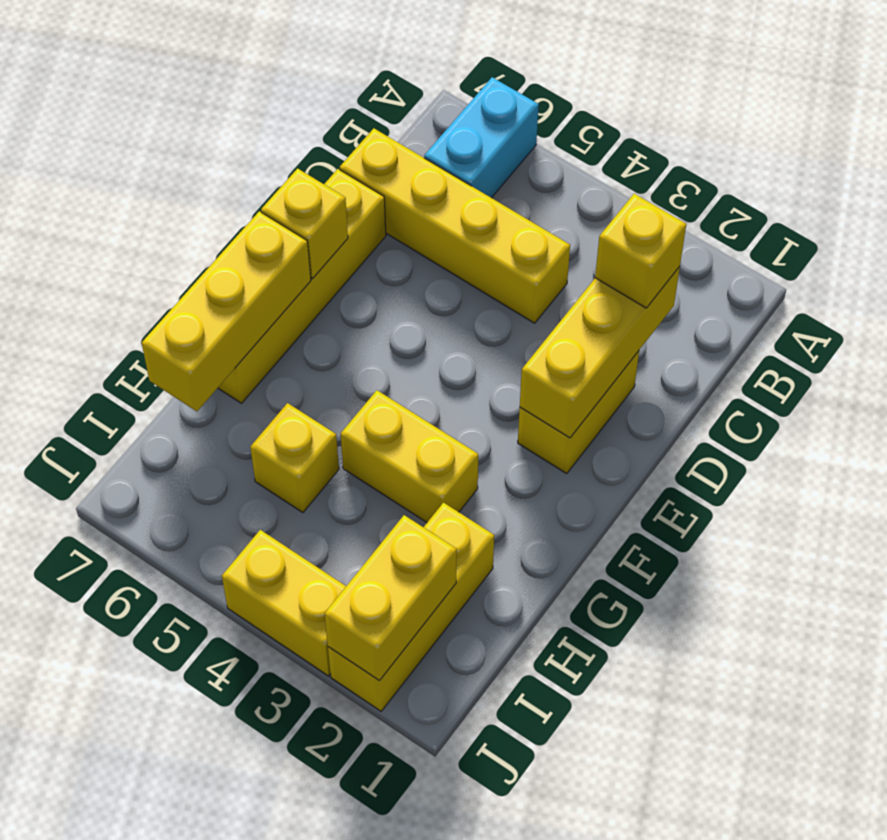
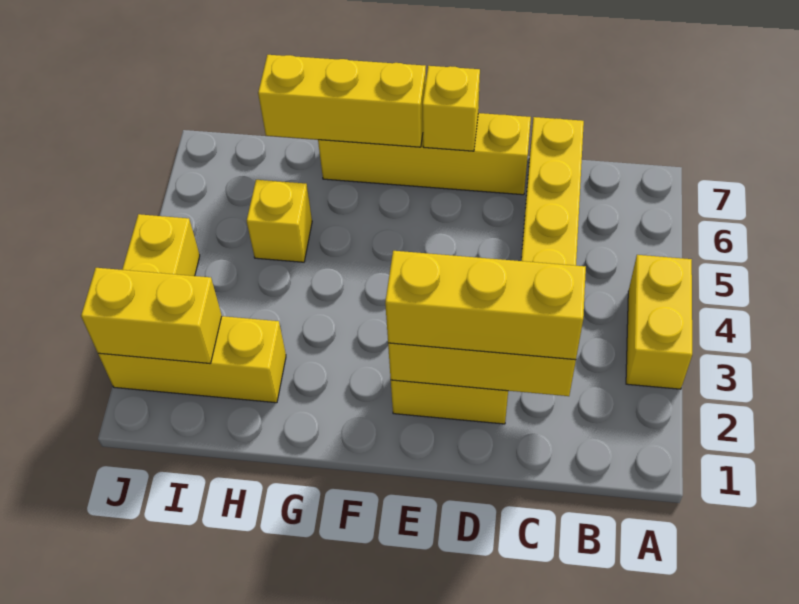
cyan brick A6:B6 level 1 -> none
yellow brick C2 level 3 -> yellow brick C2:E2 level 3
yellow brick G3:G4 level 1 -> yellow brick A3:A4 level 1

